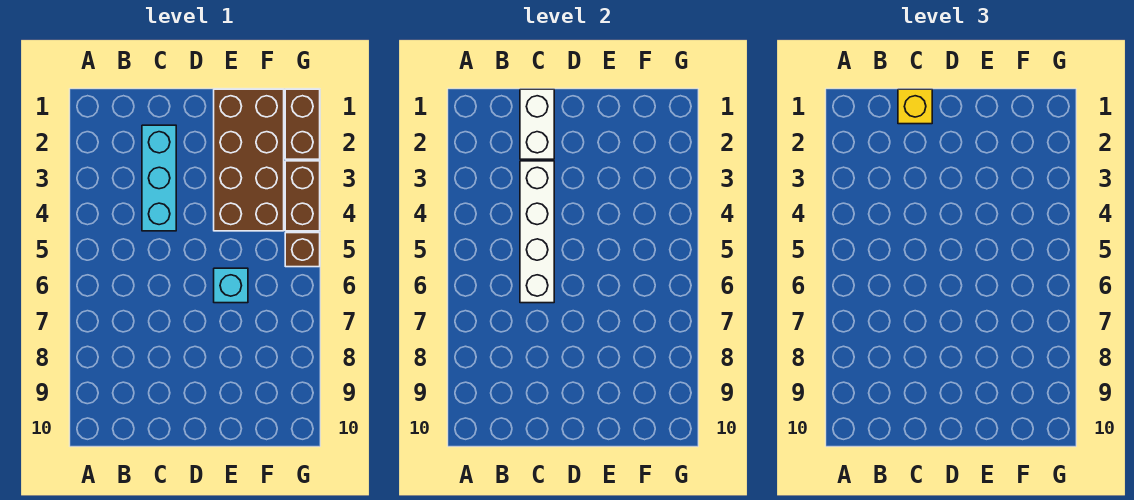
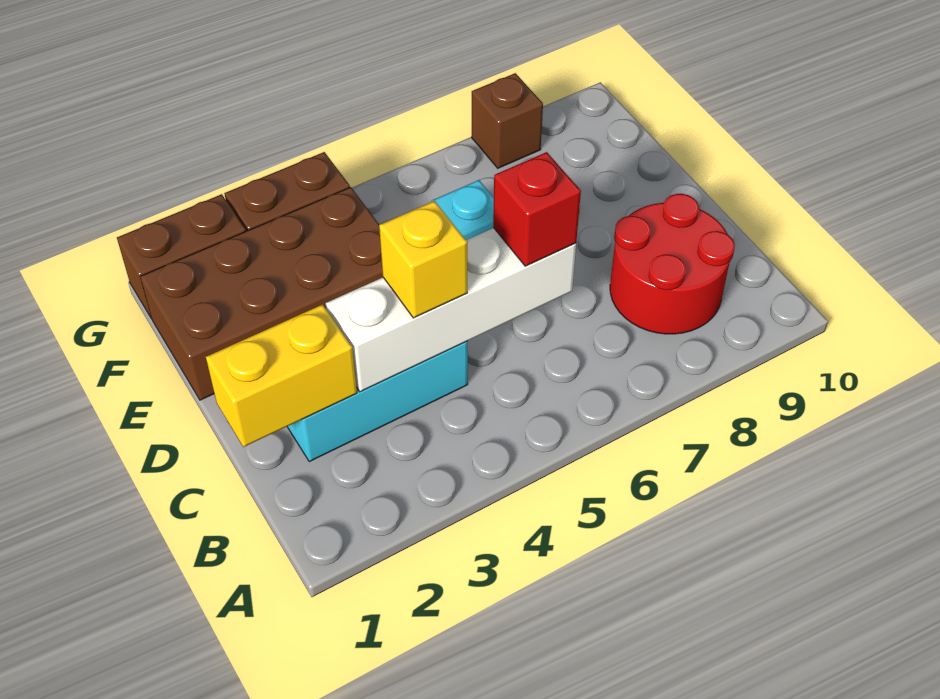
none -> red round brick B8:C9 level 1
white brick C1:C2 level 2 -> yellow brick C1:C2 level 2
yellow brick C1 level 3 -> yellow brick C4 level 3
none -> red brick C6 level 3
brown brick G5 level 1 -> brown brick G8 level 1

